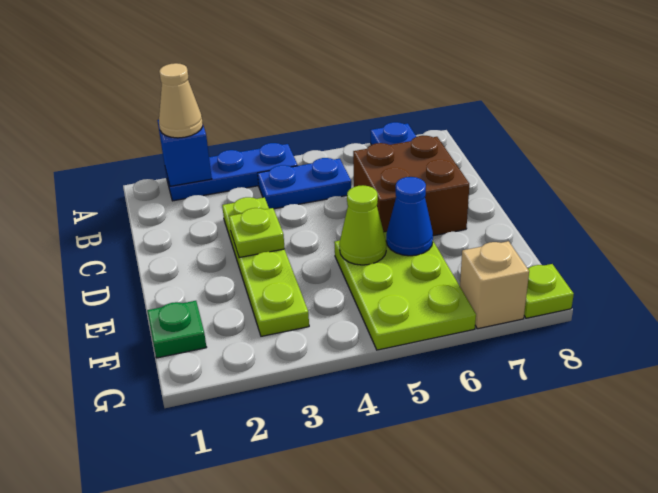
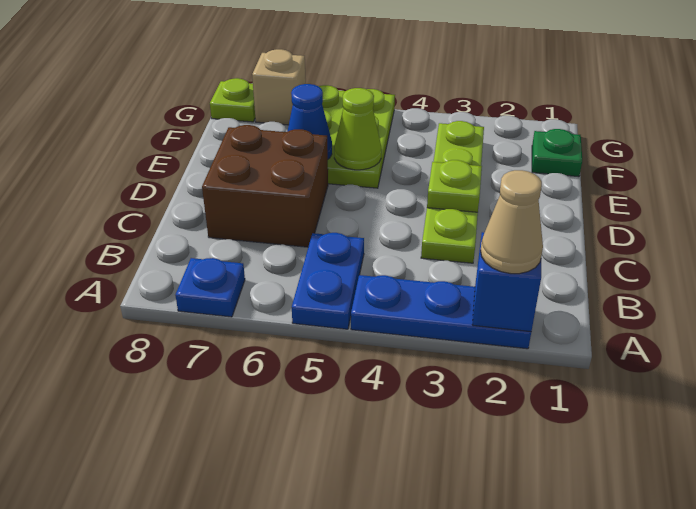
blue plate B4:B5 level 1 -> blue plate A5:B5 level 1

